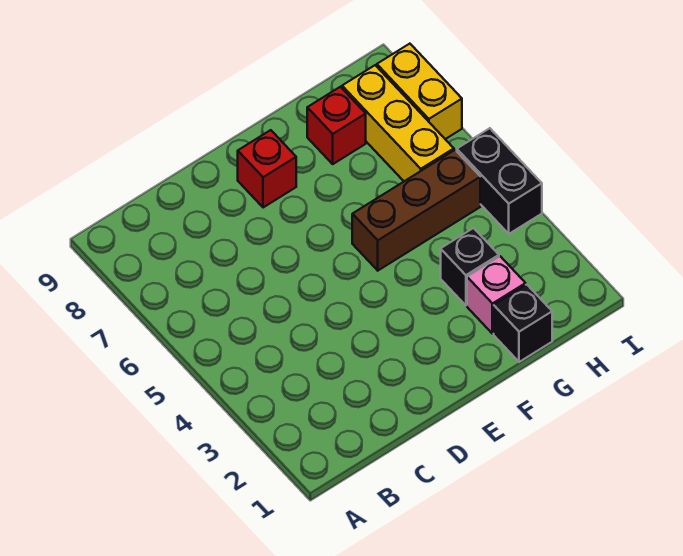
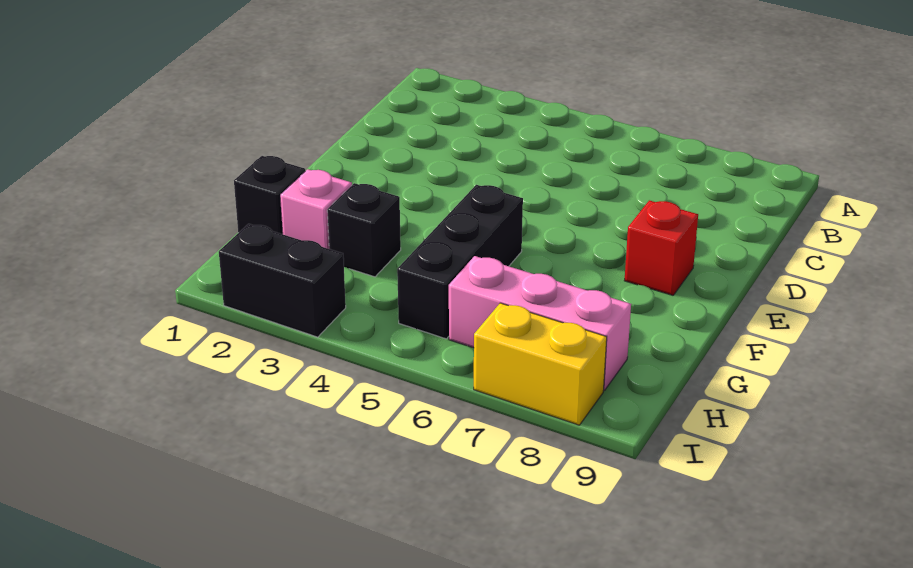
brown brick F5:H5 level 1 -> black brick F5:H5 level 1
red brick G8 level 1 -> none
yellow brick H6:H8 level 1 -> pink brick H6:H8 level 1
black brick I4:I5 level 1 -> black brick I2:I3 level 1

